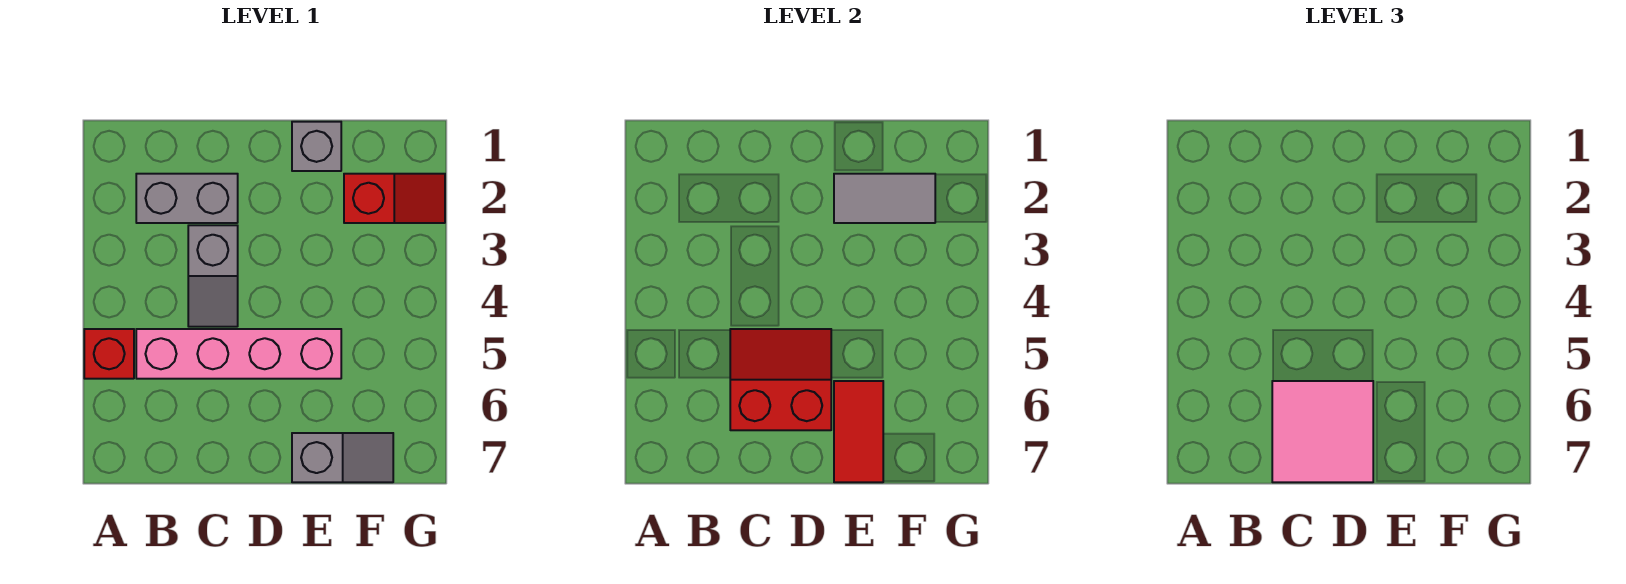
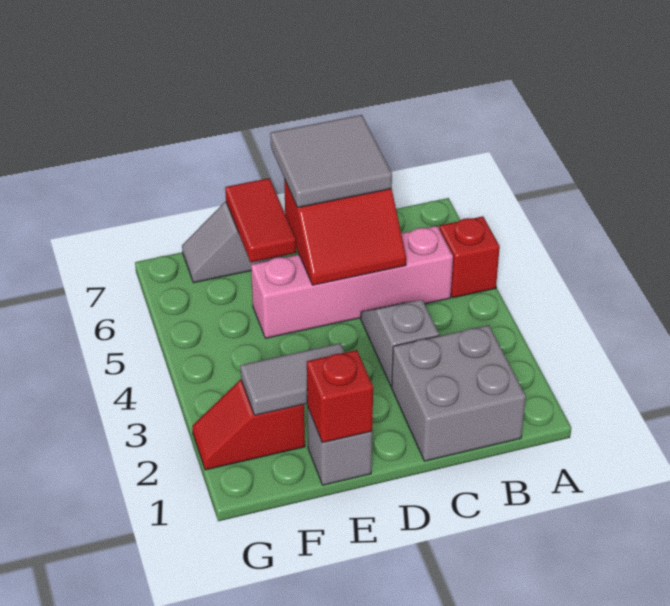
grey brick B2:C2 level 1 -> grey brick B1:C2 level 1
pink tile C6:D7 level 3 -> grey tile C6:D7 level 3
none -> red brick E1 level 2

